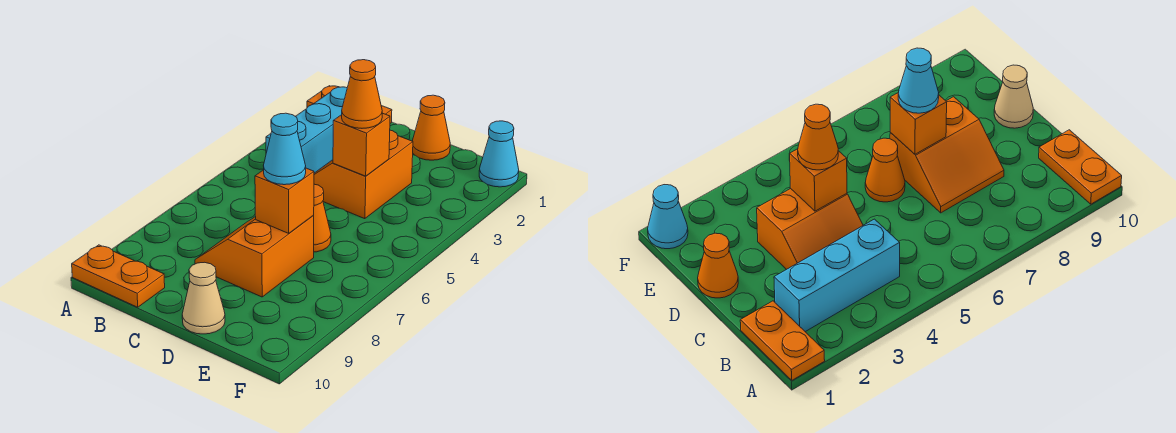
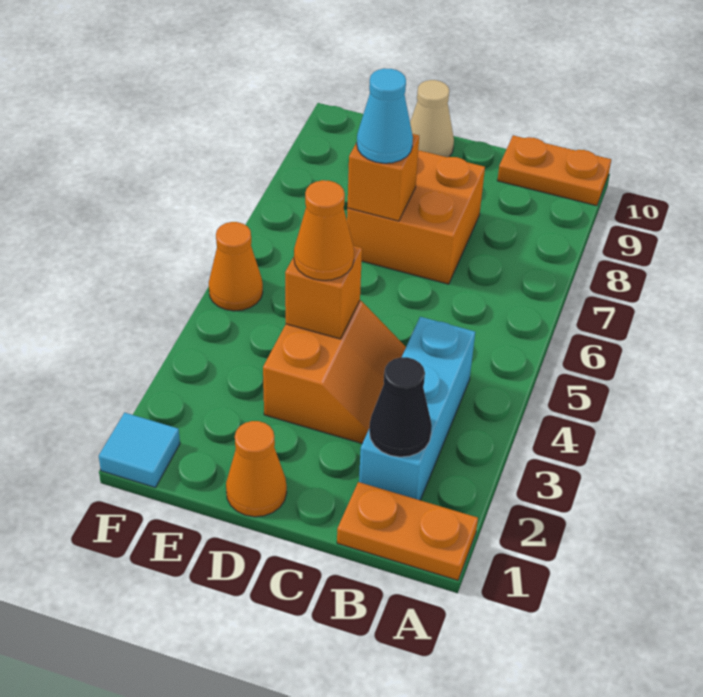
none -> black cone B2 level 2
orange slope C7:D8 level 1 top D -> orange brick C7:D8 level 1
orange cone D6 level 1 -> orange cone F5 level 1
cyan cone F1 level 1 -> cyan tile F1 level 1

